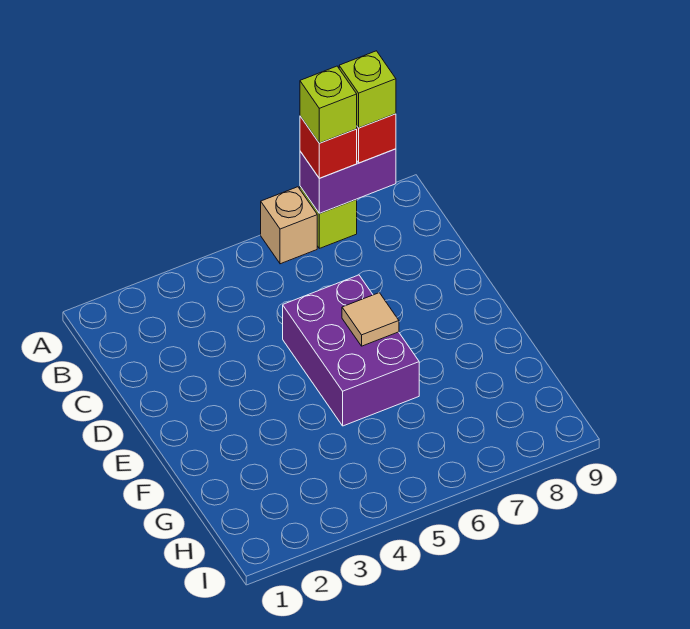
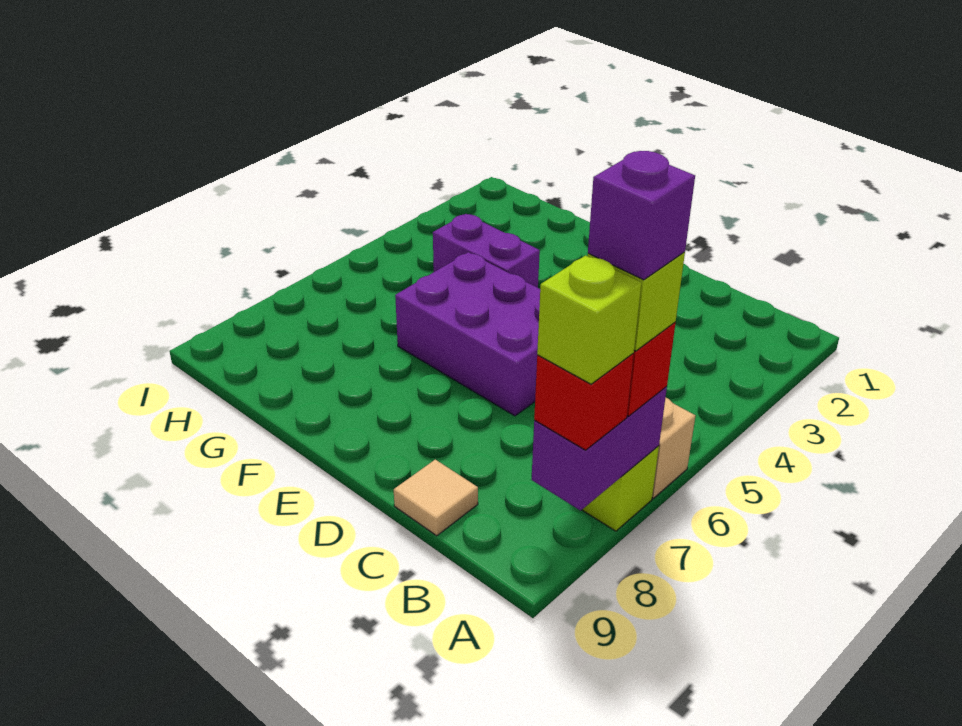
none -> purple brick A7 level 5
tan tile E6 level 2 -> tan tile C9 level 1
none -> purple brick F4:G4 level 1

